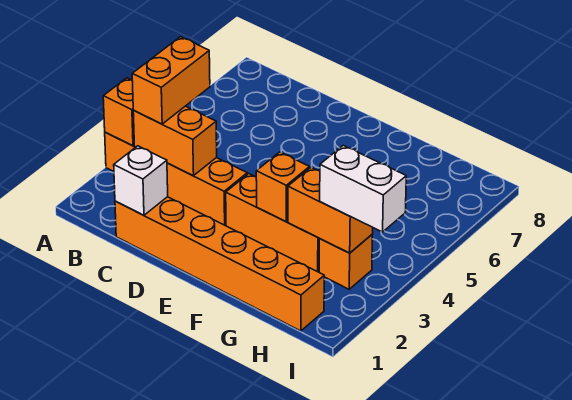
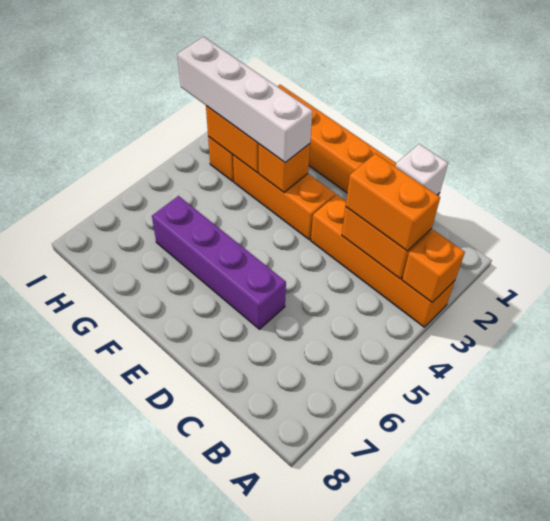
orange brick B3:B4 level 3 -> orange brick B3:C3 level 3
none -> purple brick D6:G6 level 1
white brick H3:I3 level 3 -> white brick F3:I3 level 3

